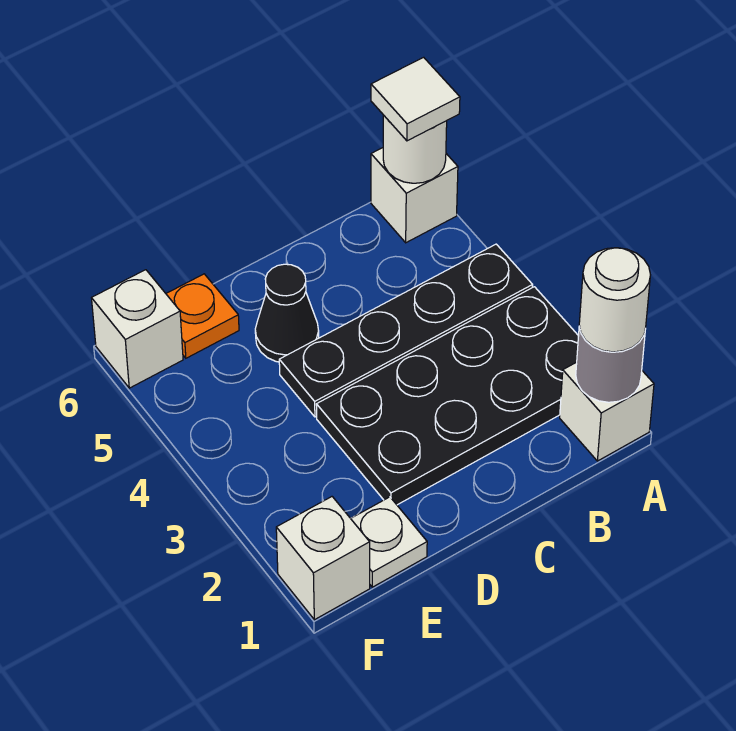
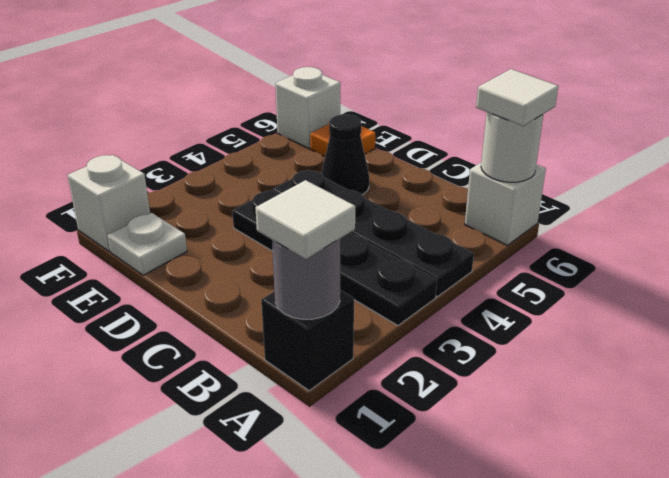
white brick A1 level 1 -> black brick A1 level 1
white round brick A1 level 3 -> white tile A1 level 3
black plate A2:D3 level 1 -> black plate A3:D3 level 1

